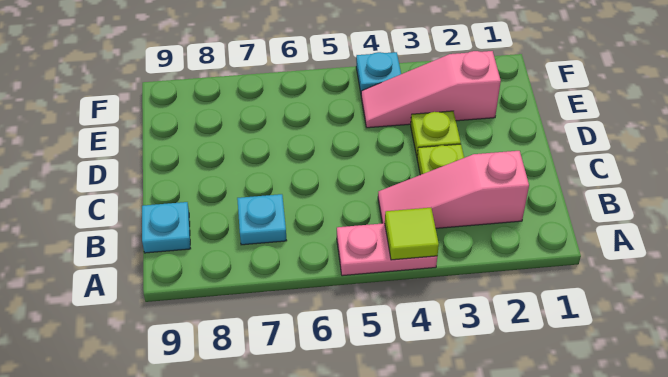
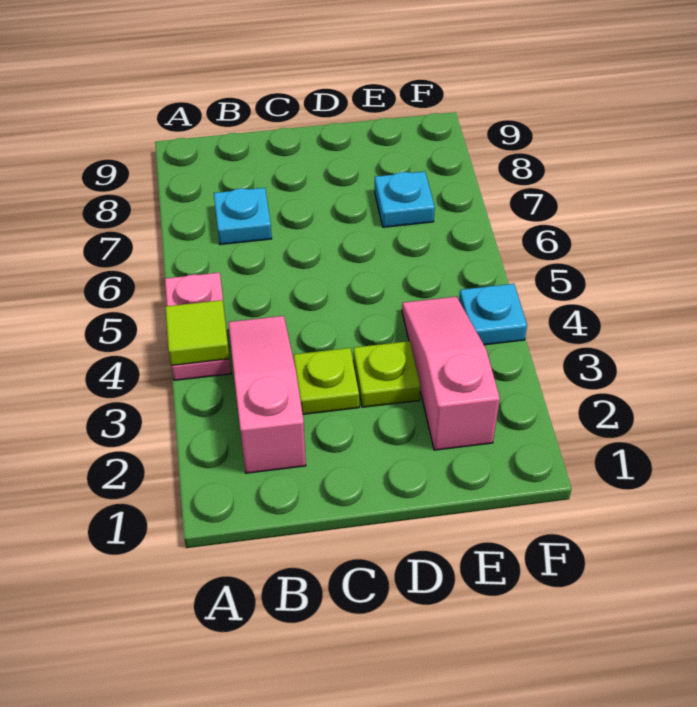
cyan plate B9 level 1 -> cyan plate E7 level 1

